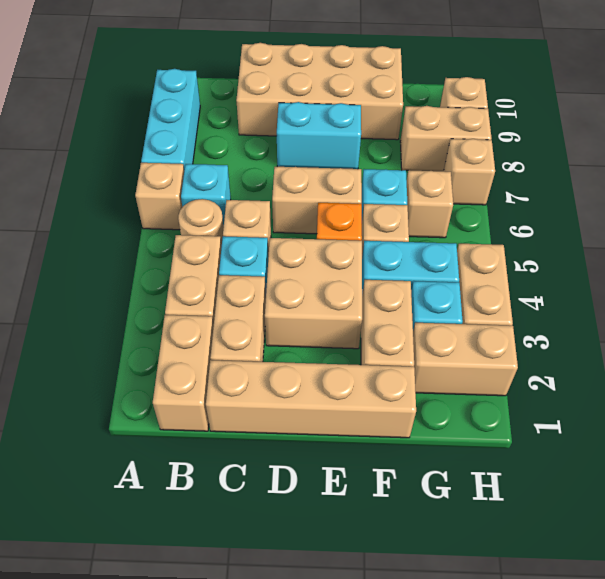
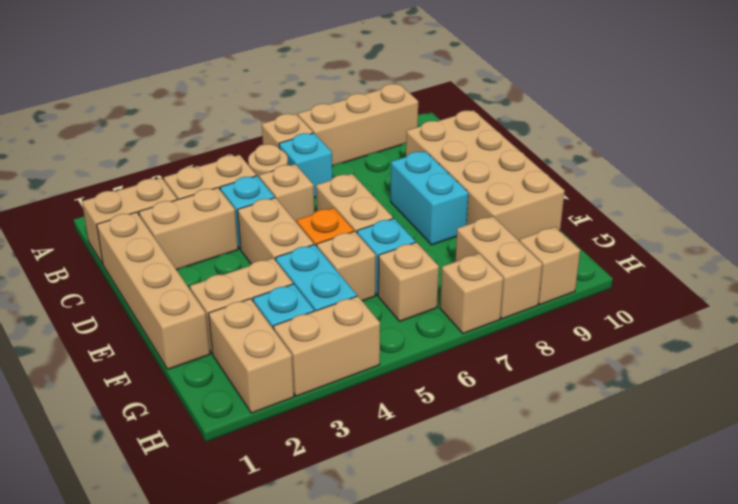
cyan brick A7:A9 level 1 -> tan brick A7:A9 level 1
tan brick D3:E4 level 1 -> tan brick D4:E4 level 1

